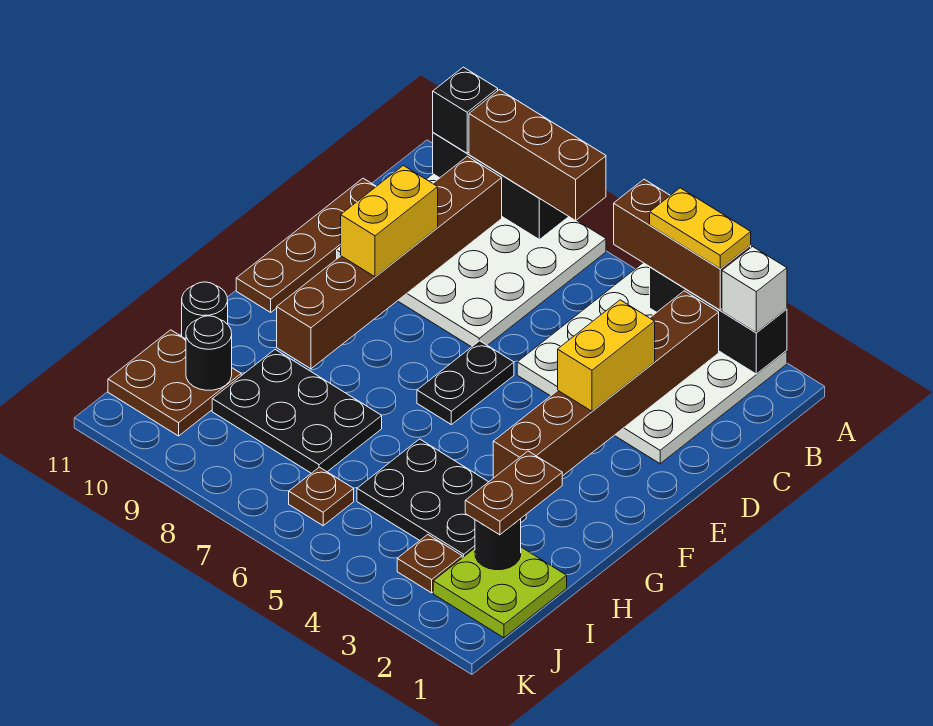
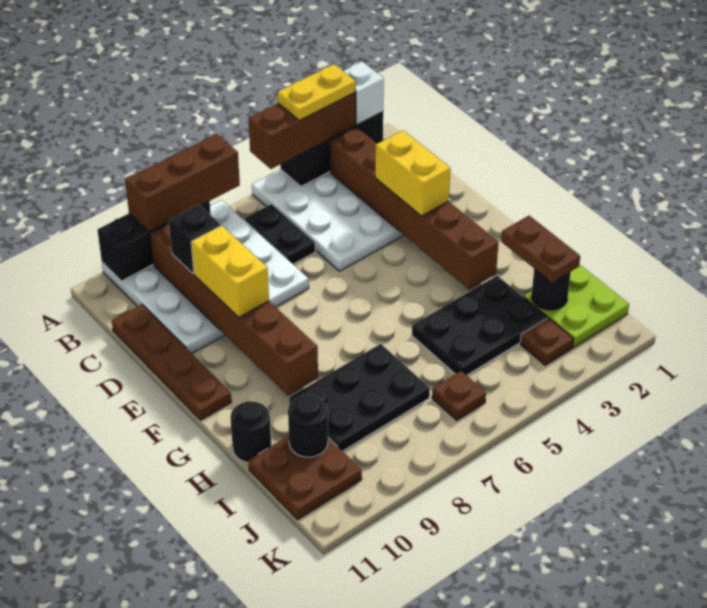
black brick A10 level 3 -> black brick C9 level 3
black plate E6:F6 level 1 -> black plate B6:C6 level 1

